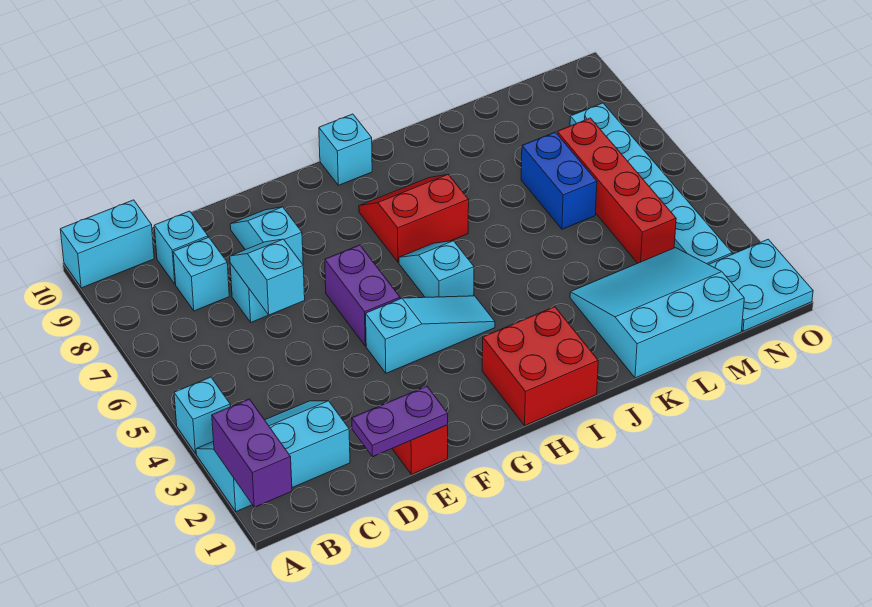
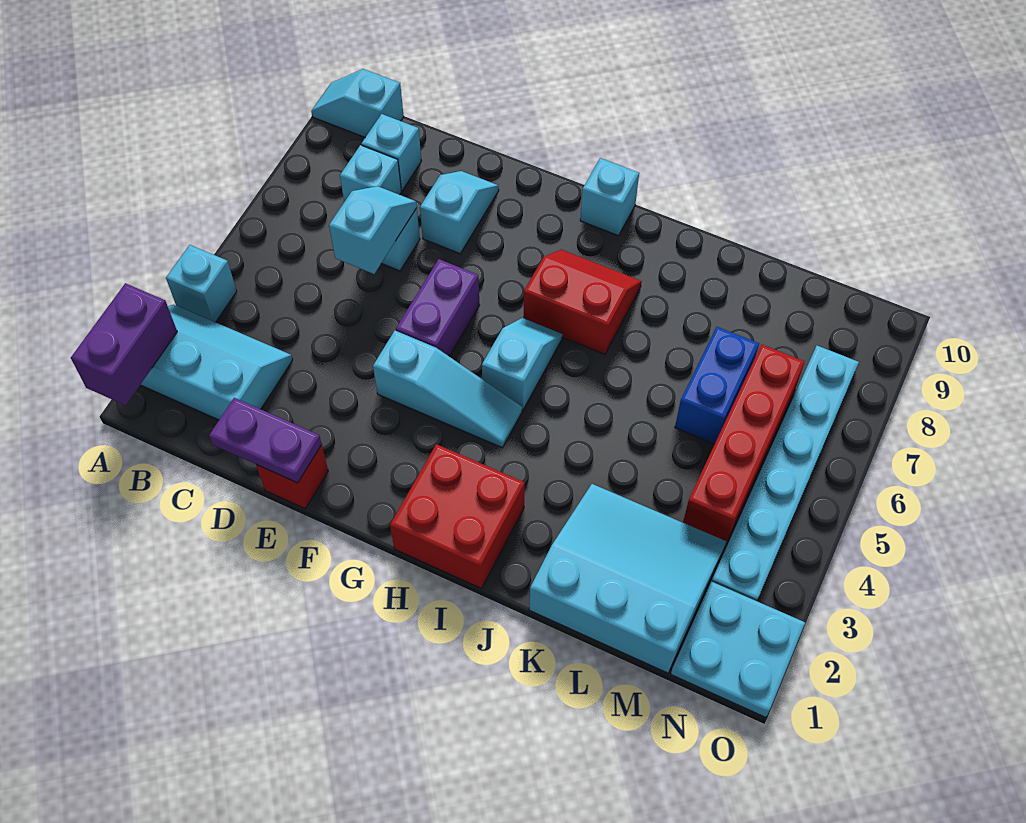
cyan brick A10:B10 level 1 -> cyan slope A10:B10 level 1 top B

